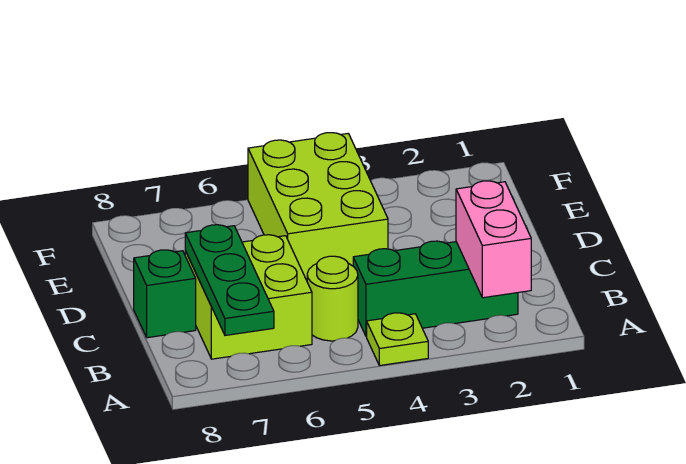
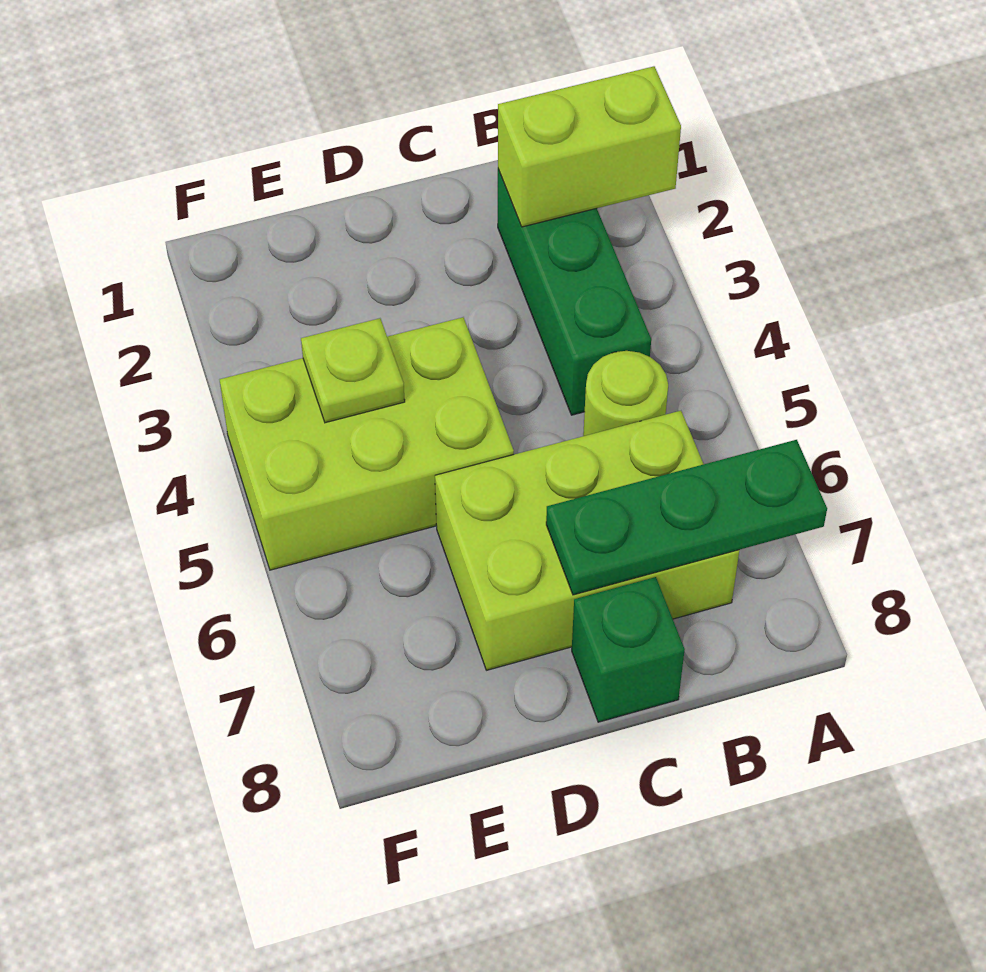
pink brick A2:B2 level 2 -> lime brick A2:B2 level 2
lime plate A4 level 1 -> lime plate E4 level 2
lime brick B6:C7 level 1 -> lime brick B6:D7 level 1

